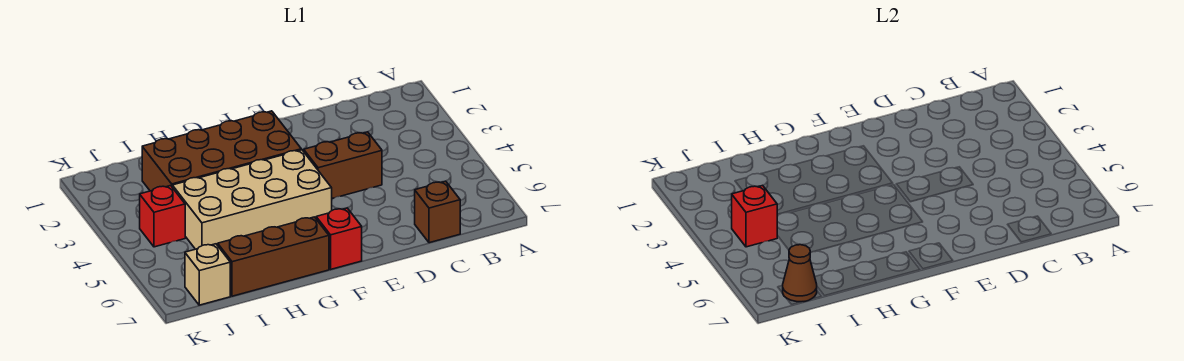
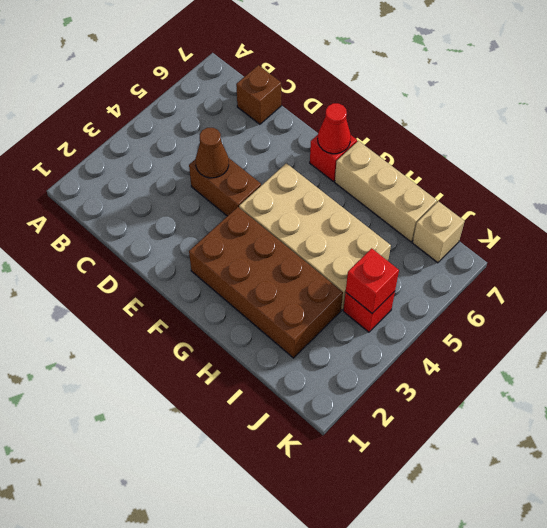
none -> red cone F7 level 2
brown brick G7:I7 level 1 -> tan brick G7:I7 level 1
brown cone J7 level 2 -> brown cone D4 level 2

